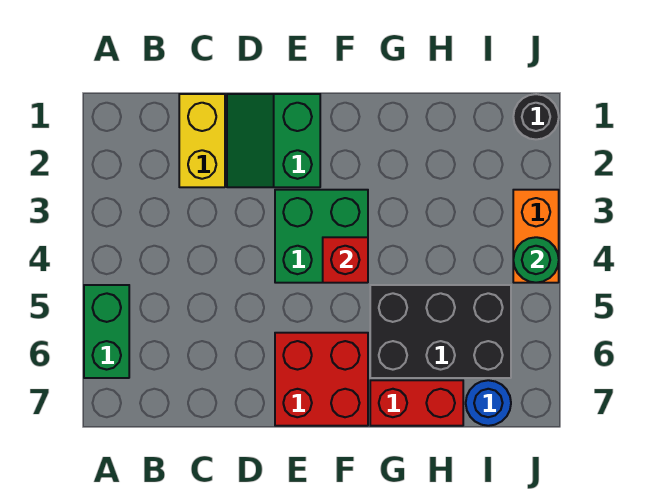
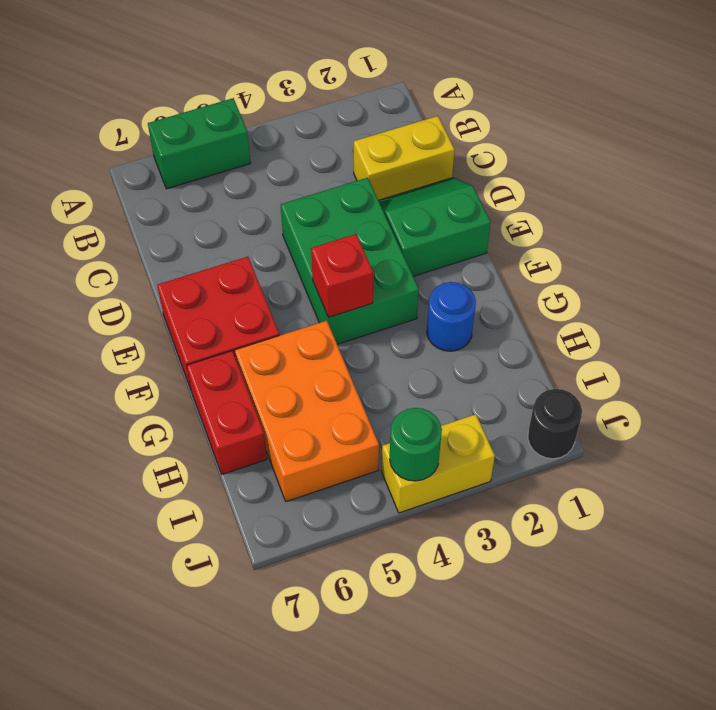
green brick E3:F4 level 1 -> green brick D3:F4 level 1
black brick G5:I6 level 1 -> orange brick G5:I6 level 1
blue round brick I7 level 1 -> blue round brick G2 level 1
orange brick J3:J4 level 1 -> yellow brick J3:J4 level 1

